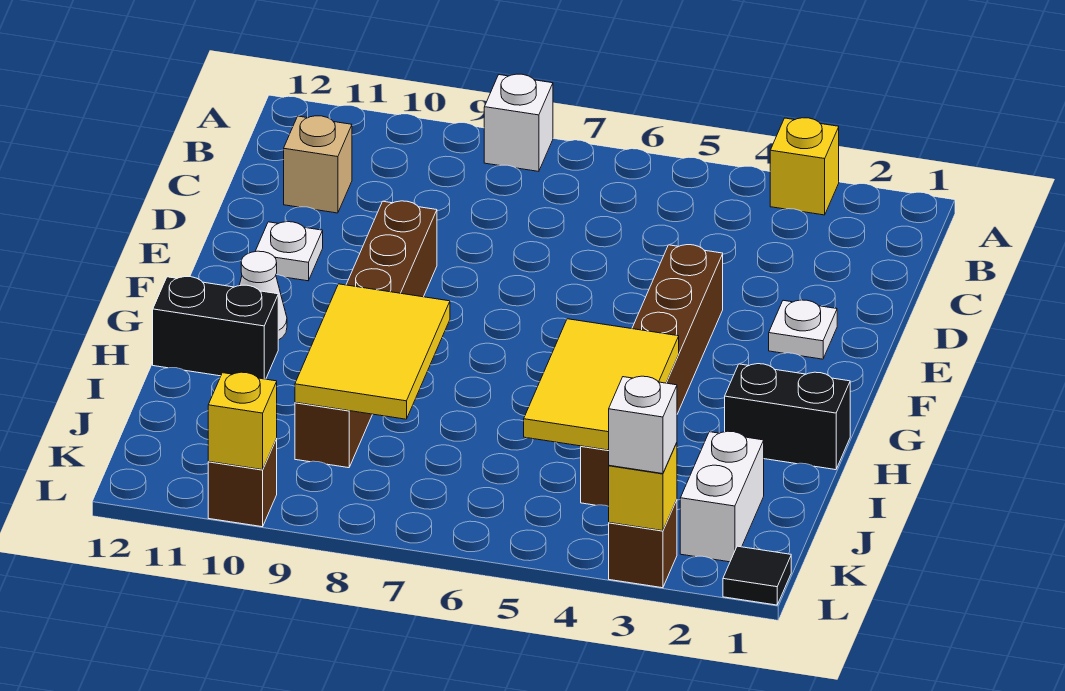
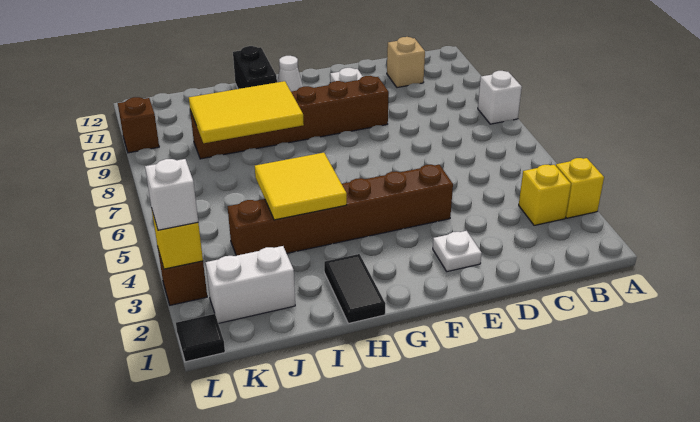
black brick H1:H2 level 1 -> black tile H1:H2 level 1
yellow tile H4:J5 level 2 -> yellow tile H4:I5 level 2
yellow brick L10 level 2 -> yellow brick B3 level 1

